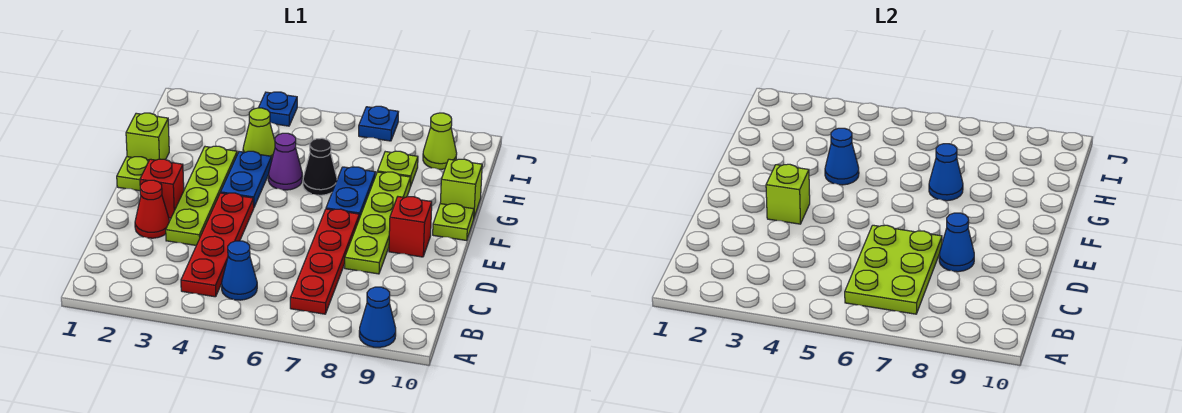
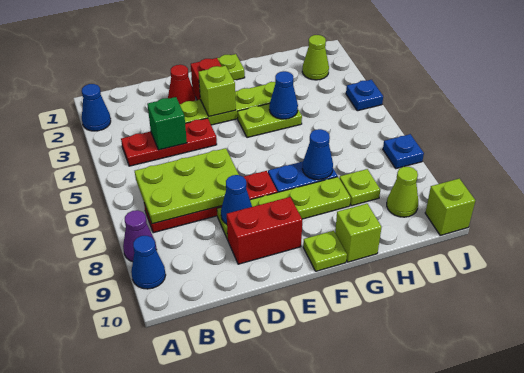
red plate B4:E4 level 1 -> red plate B4:D4 level 1
blue cone B5 level 1 -> blue cone A2 level 1
none -> green brick C4 level 2
red brick E9 level 1 -> red brick D9:E9 level 1
blue plate F4:G4 level 1 -> lime plate F4:G4 level 1
lime brick G1 level 1 -> lime brick J10 level 1
purple cone G5 level 1 -> purple cone A8 level 1
black cone G6 level 1 -> none
lime cone H4 level 1 -> lime cone I2 level 1

